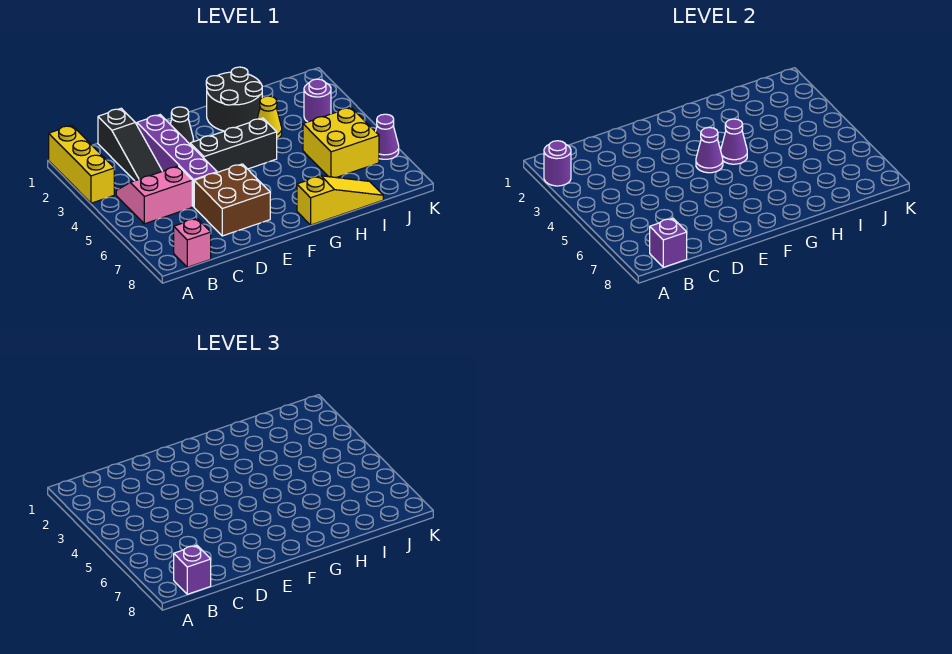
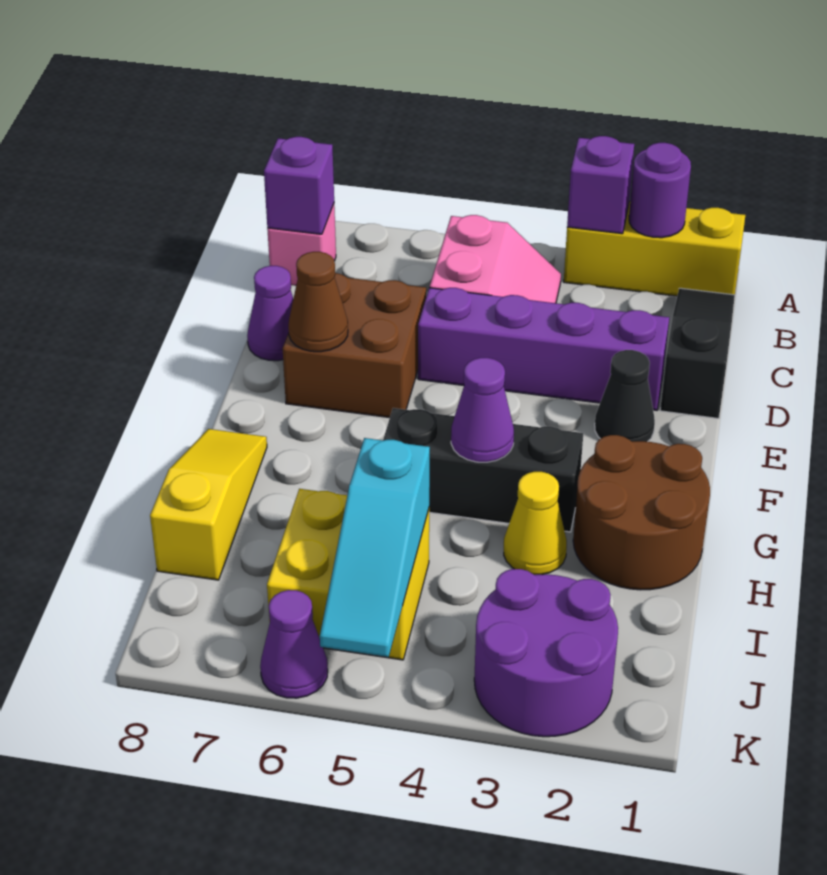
purple brick B8 level 3 -> purple brick A3 level 2
black slope C1:C3 level 1 top 1 -> black slope B1:D1 level 1 top D
black brick E4:G4 level 1 -> black brick G3:G5 level 1
none -> brown cone E7 level 2
purple cone F4 level 2 -> purple cone D8 level 1
black round brick G1:H2 level 1 -> brown round brick G1:H2 level 1
yellow slope G8:I8 level 1 top G -> yellow slope G8:I8 level 1 top I
none -> cyan slope I5:K5 level 2 top I
purple round brick J3 level 1 -> purple round brick J2:K3 level 1

